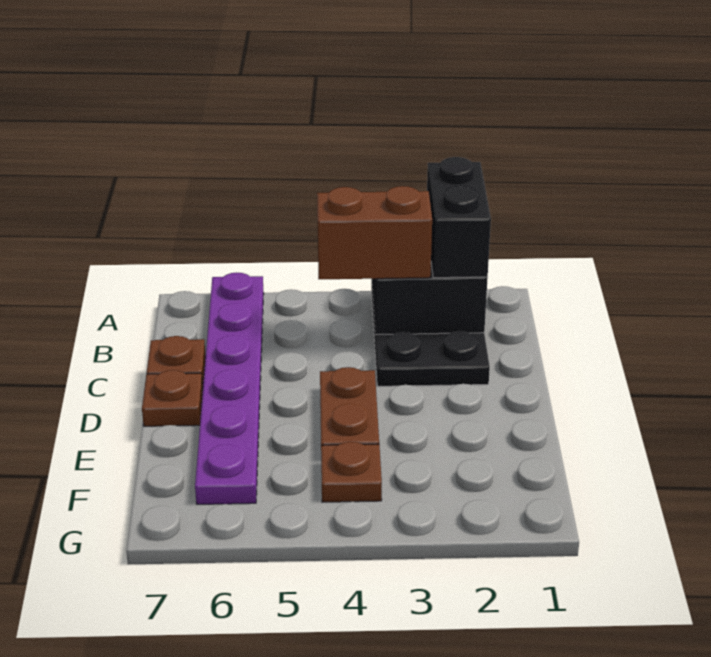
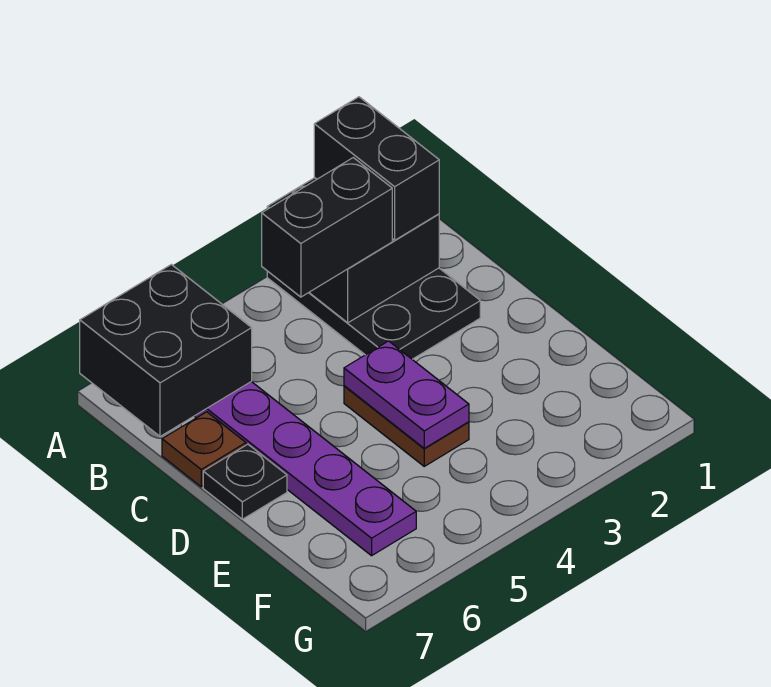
none -> black brick A6:B7 level 2
brown brick B3:B4 level 3 -> black brick B3:B4 level 3
none -> purple plate D4:E4 level 2
brown plate D7 level 1 -> black plate D7 level 1
brown plate F4 level 1 -> none

